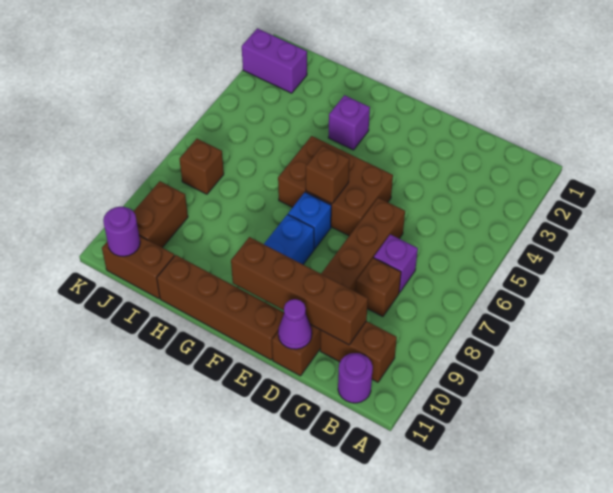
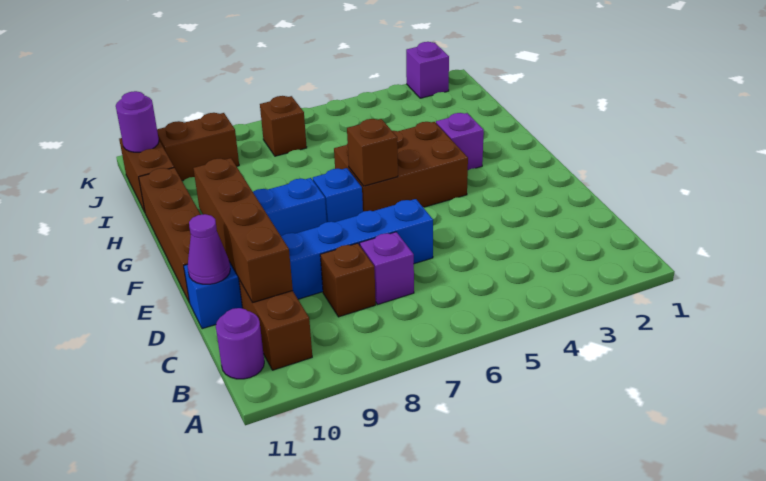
brown brick D6:D11 level 1 -> blue brick D6:D11 level 1
brown brick E5:G6 level 1 -> brown brick F4:G6 level 1
purple brick J2:K2 level 1 -> purple brick K2 level 1

